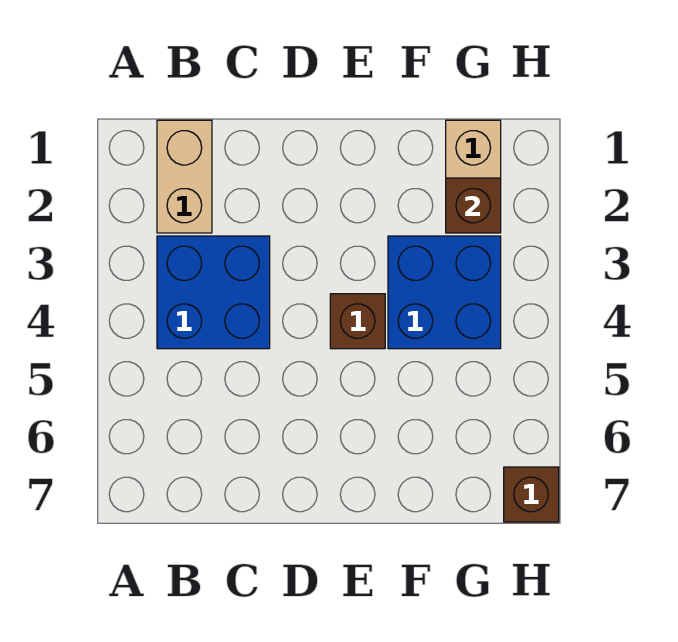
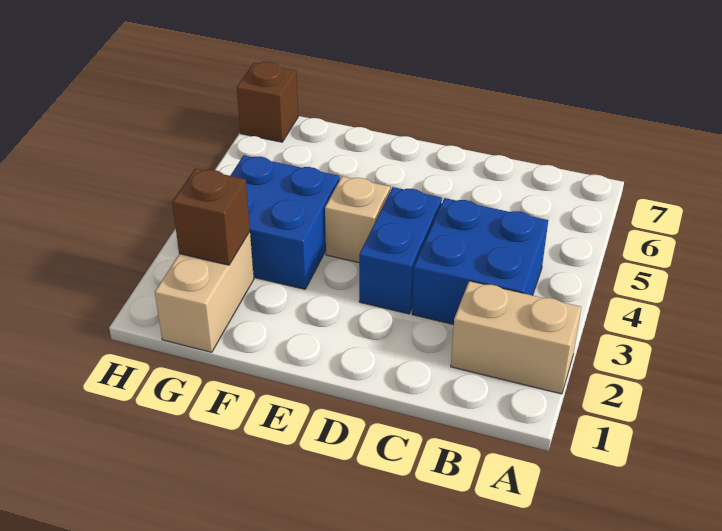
tan brick B1:B2 level 1 -> tan brick A2:B2 level 1
none -> blue brick D3:D4 level 1
brown brick E4 level 1 -> tan brick E4 level 1

